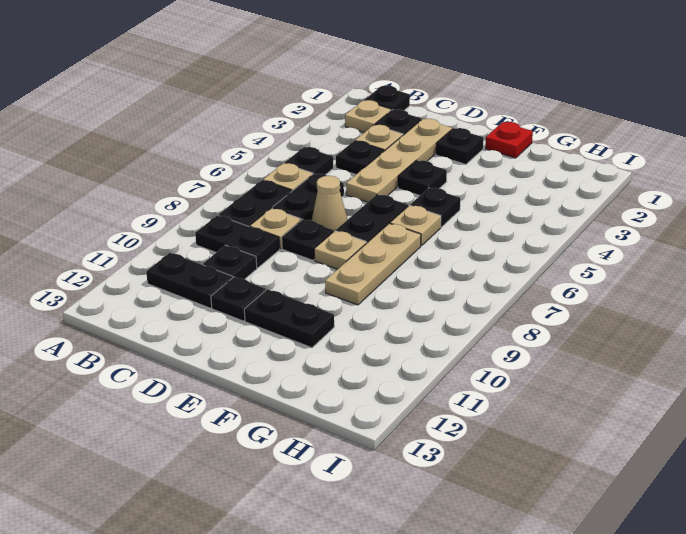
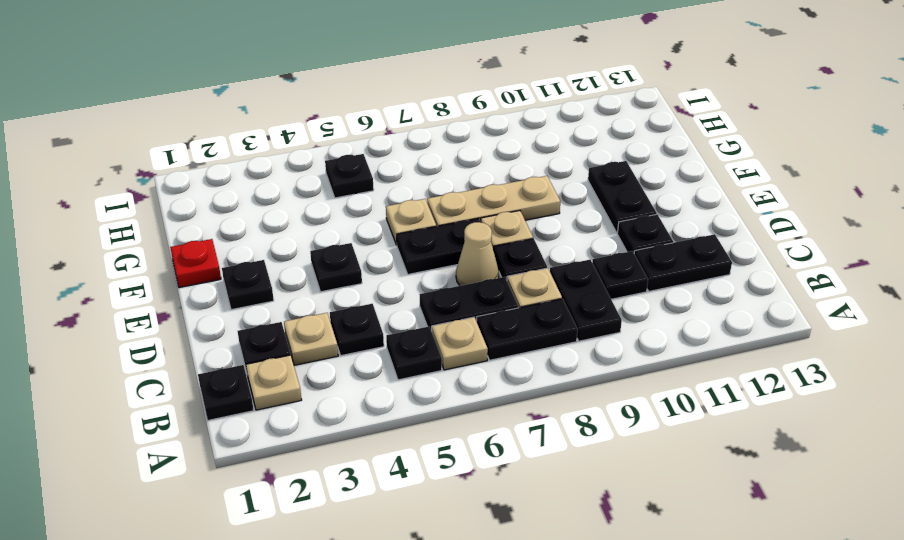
black plate B11:C11 level 1 -> black plate C11:C12 level 1
tan plate D2:D5 level 1 -> none
black plate F5 level 1 -> black plate H5 level 1

